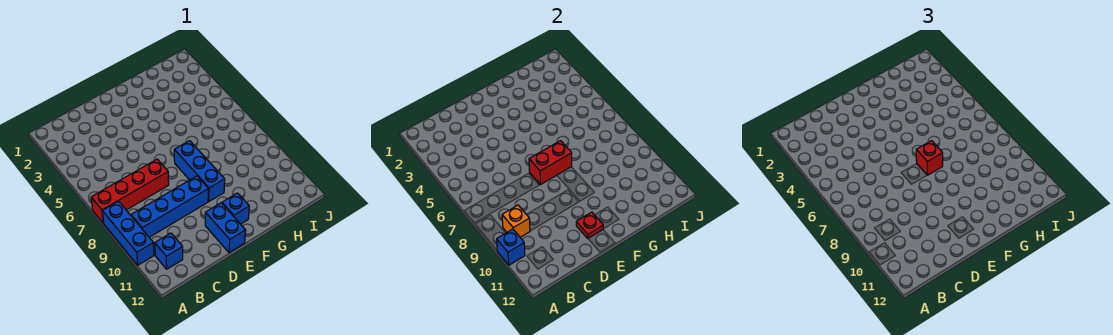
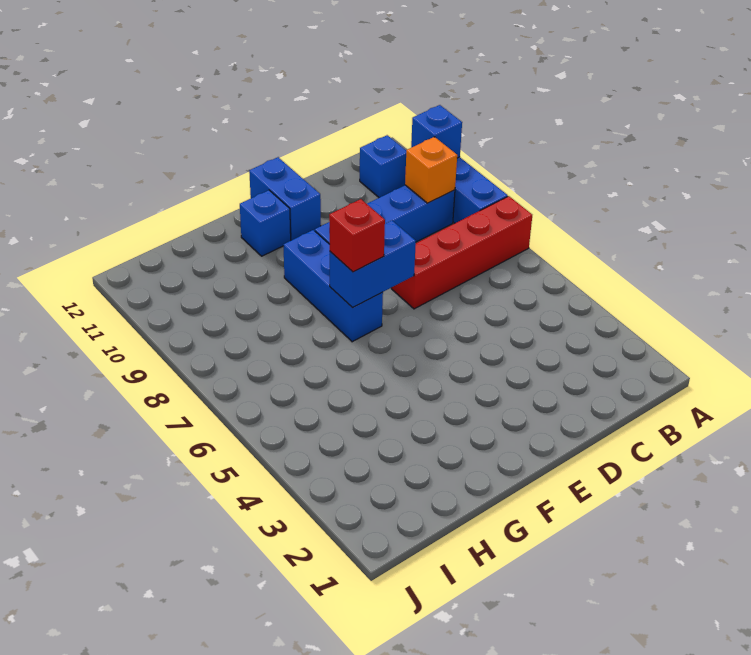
red brick E7:F7 level 2 -> blue brick E7:F7 level 2
red plate E11 level 2 -> none

